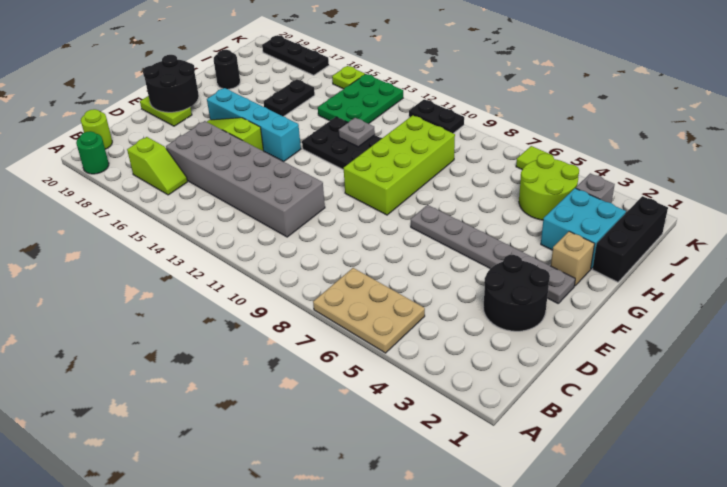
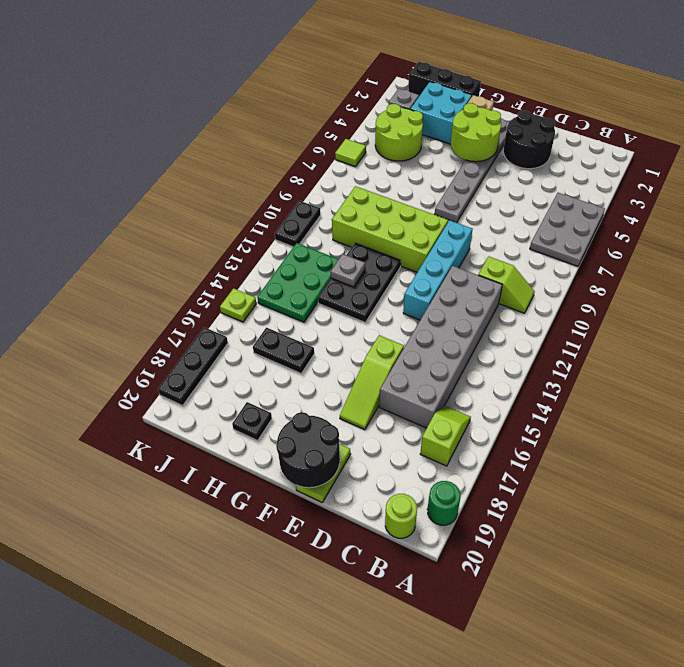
tan plate A5:B7 level 1 -> grey plate A5:B7 level 1
none -> lime slope B10:C10 level 1 top C
none -> lime round brick F3:G4 level 2
cyan brick F14:F17 level 1 -> cyan brick E9:E12 level 1
black round brick H19 level 1 -> black plate H19 level 1
green plate I13:K14 level 1 -> green plate I12:J14 level 1

